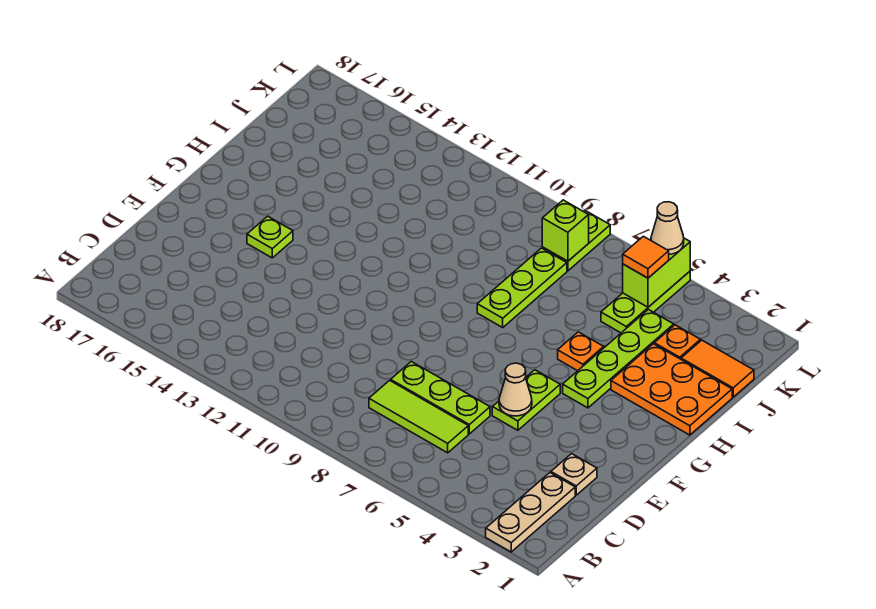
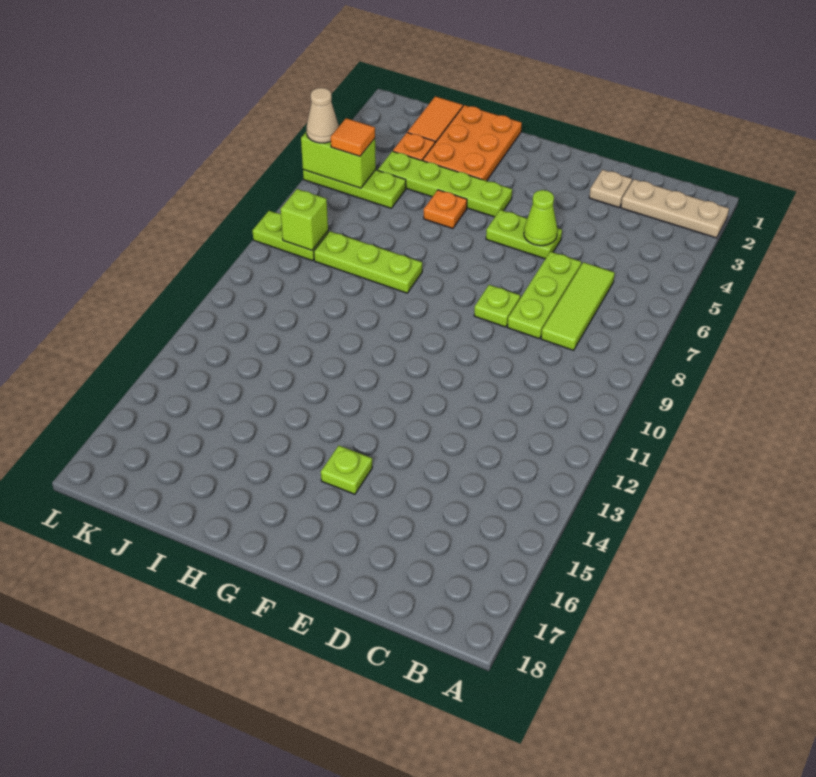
tan cone E5 level 2 -> lime cone E5 level 2
none -> lime plate E8 level 1

